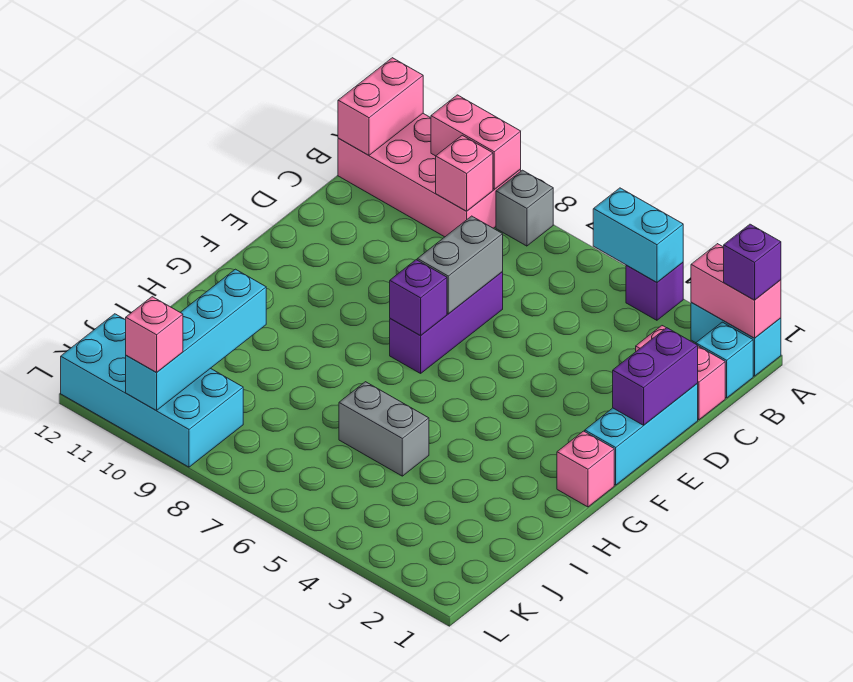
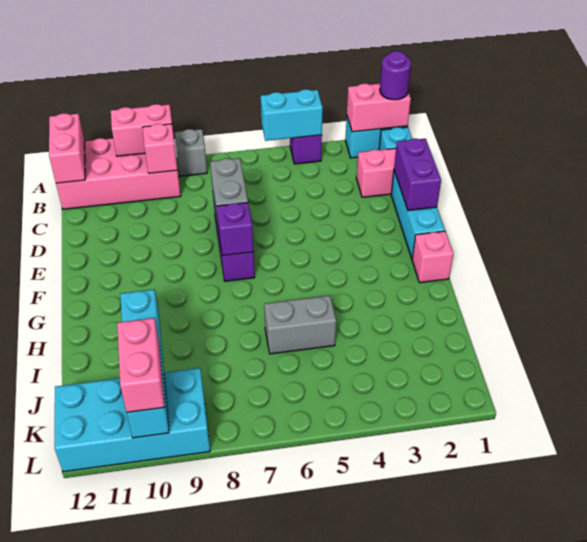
purple brick A1 level 3 -> purple round brick A1 level 3
pink brick L10 level 3 -> pink brick K10:L10 level 3

